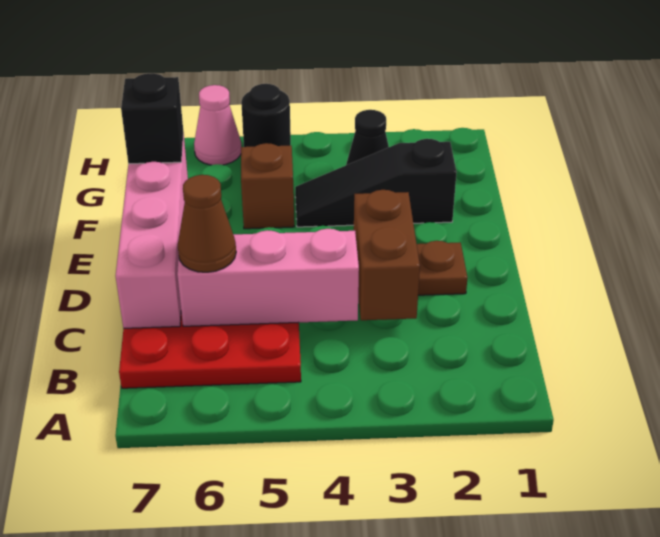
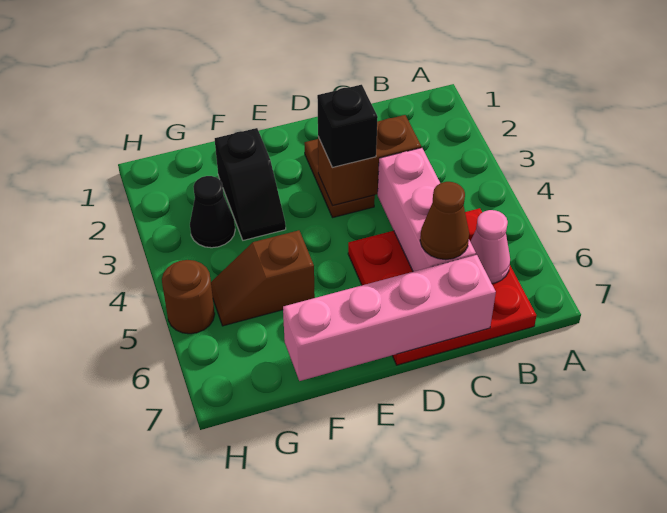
black slope F2:F4 level 1 top 2 -> black slope F2:F3 level 1 top 2
black brick F7 level 3 -> black brick D3 level 3
black round brick H5 level 1 -> brown round brick H5 level 1
pink cone H6 level 1 -> pink cone B6 level 2

